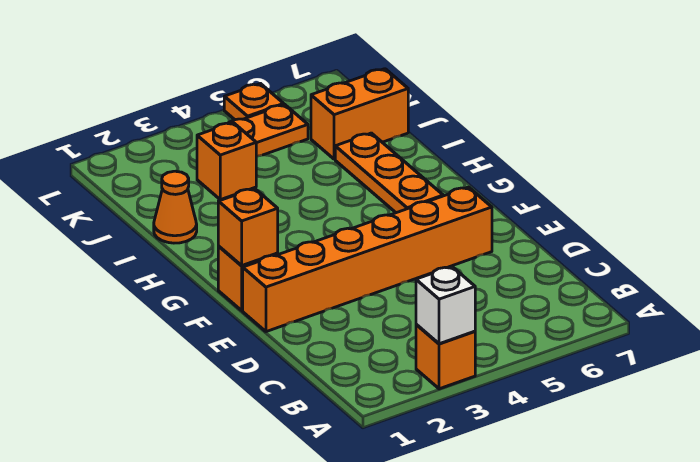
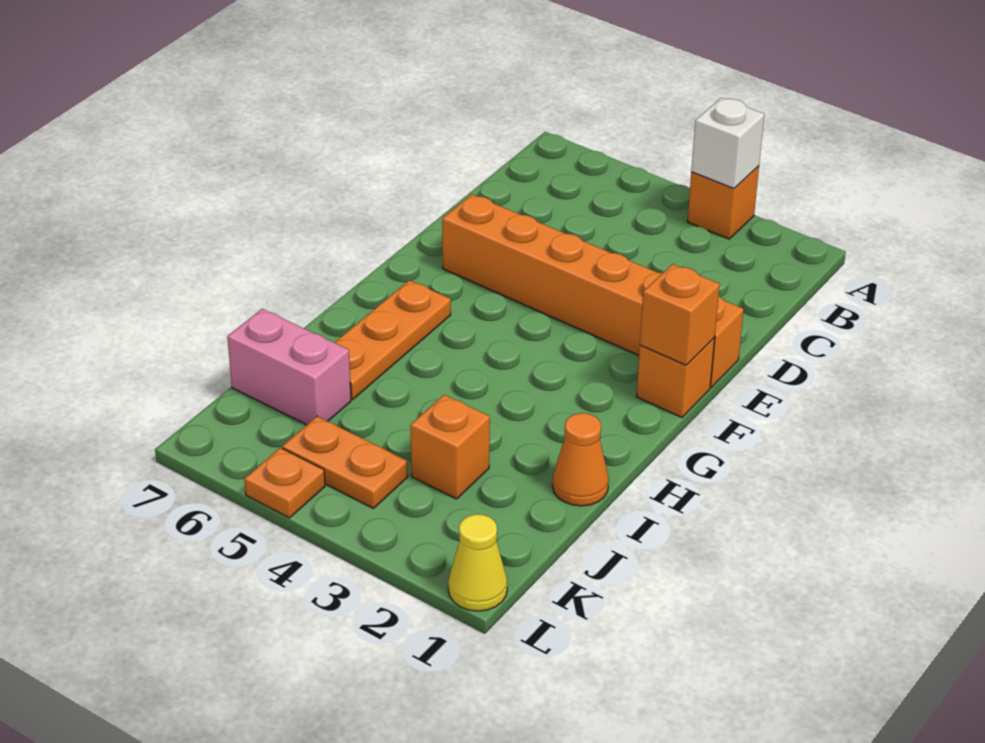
orange brick J6:J7 level 1 -> pink brick J6:J7 level 1
none -> yellow cone L1 level 1

